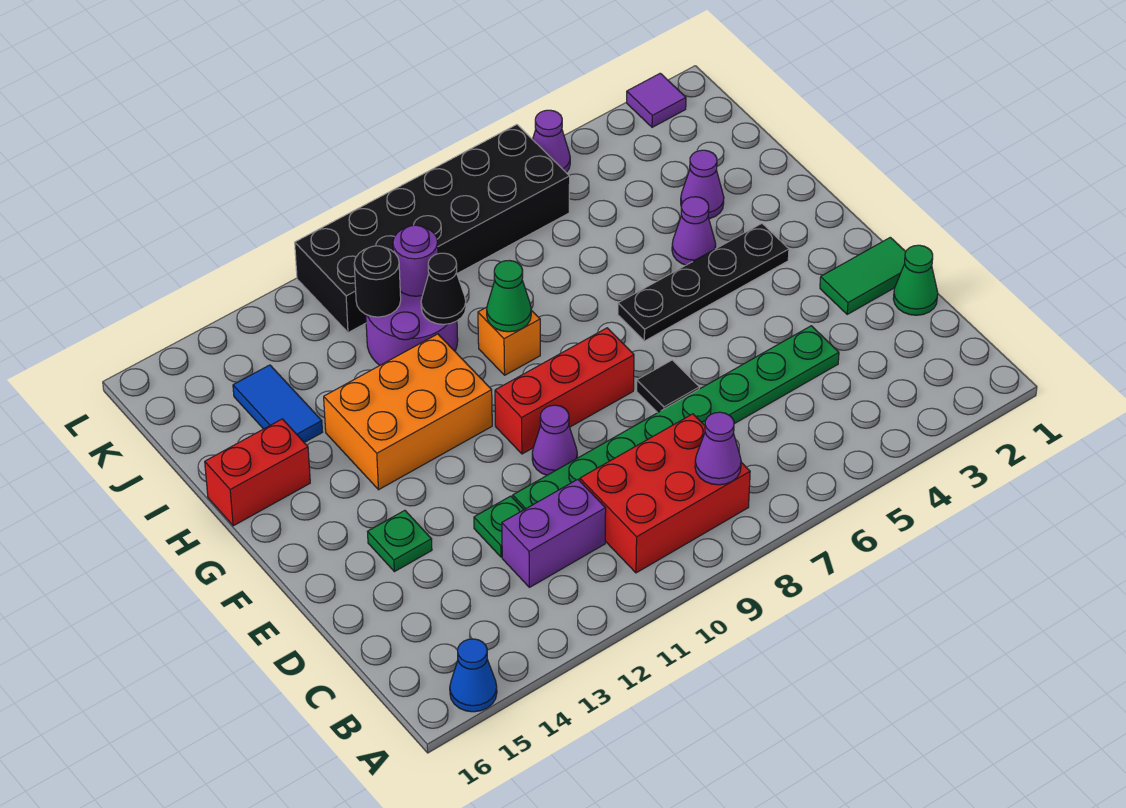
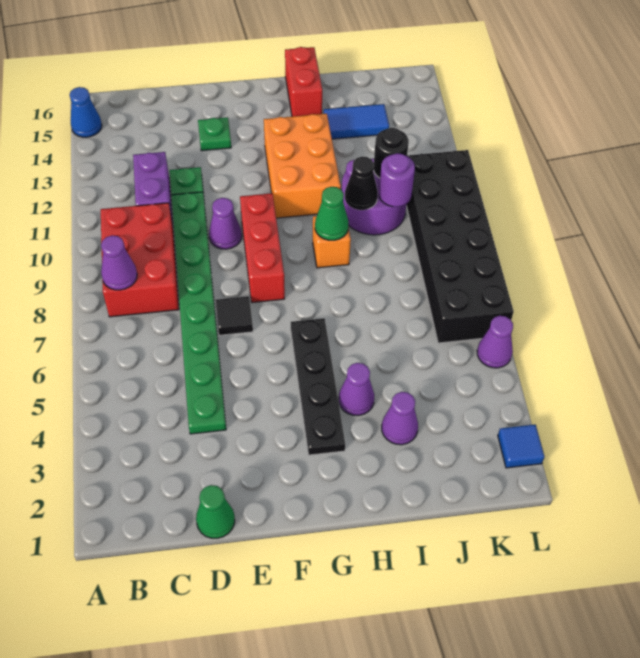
green tile E1:E2 level 1 -> none
purple tile L2 level 1 -> blue tile L2 level 1

